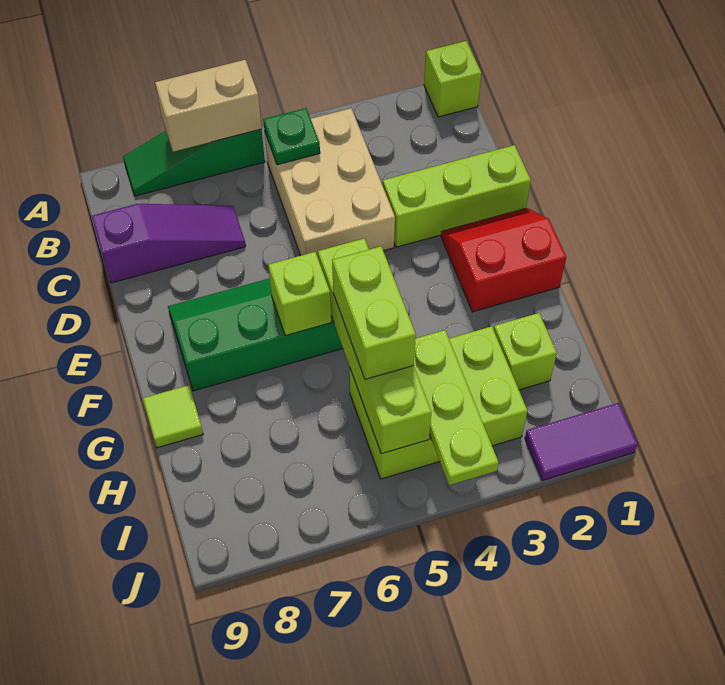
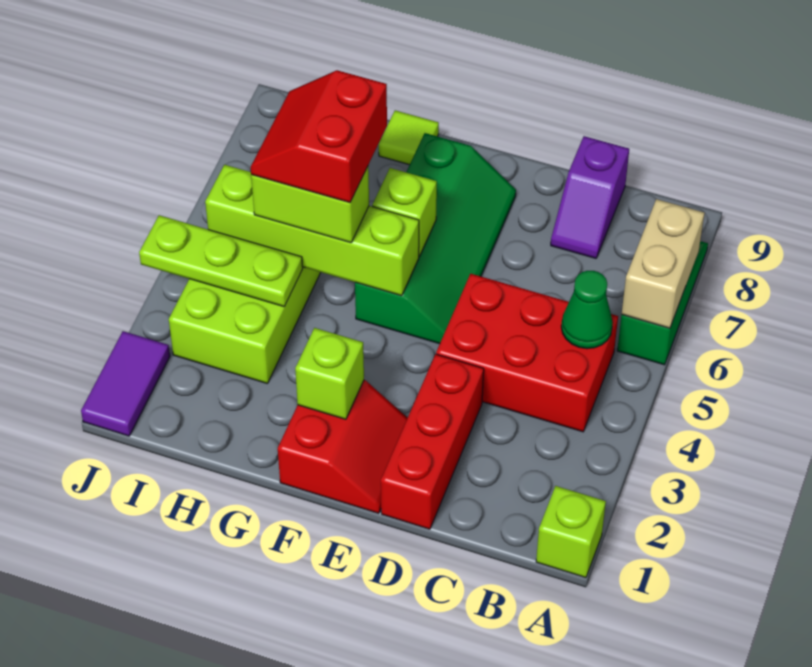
tan brick B4:D5 level 1 -> red brick B4:D5 level 1
green plate B5 level 2 -> green cone B5 level 2
purple slope C7:C9 level 1 top 9 -> purple slope C8:C9 level 1 top 9
lime brick D1:D3 level 1 -> red brick D1:D3 level 1
none -> red slope G5:H6 level 4 top G
lime brick H2 level 1 -> lime brick F2 level 2

